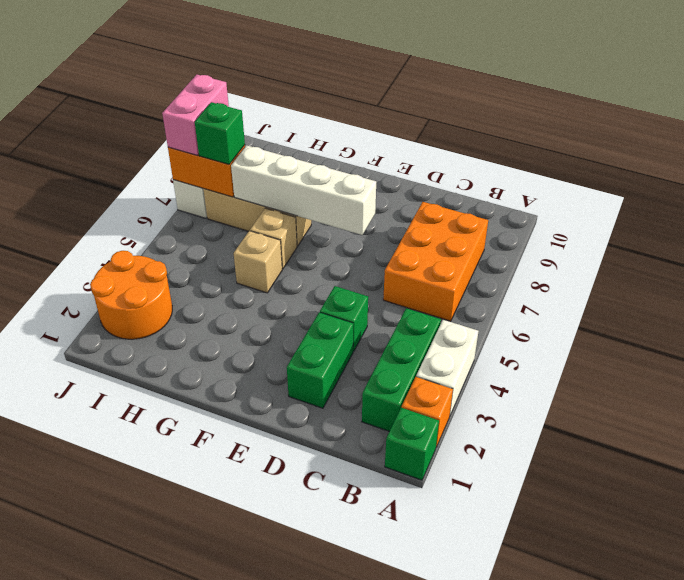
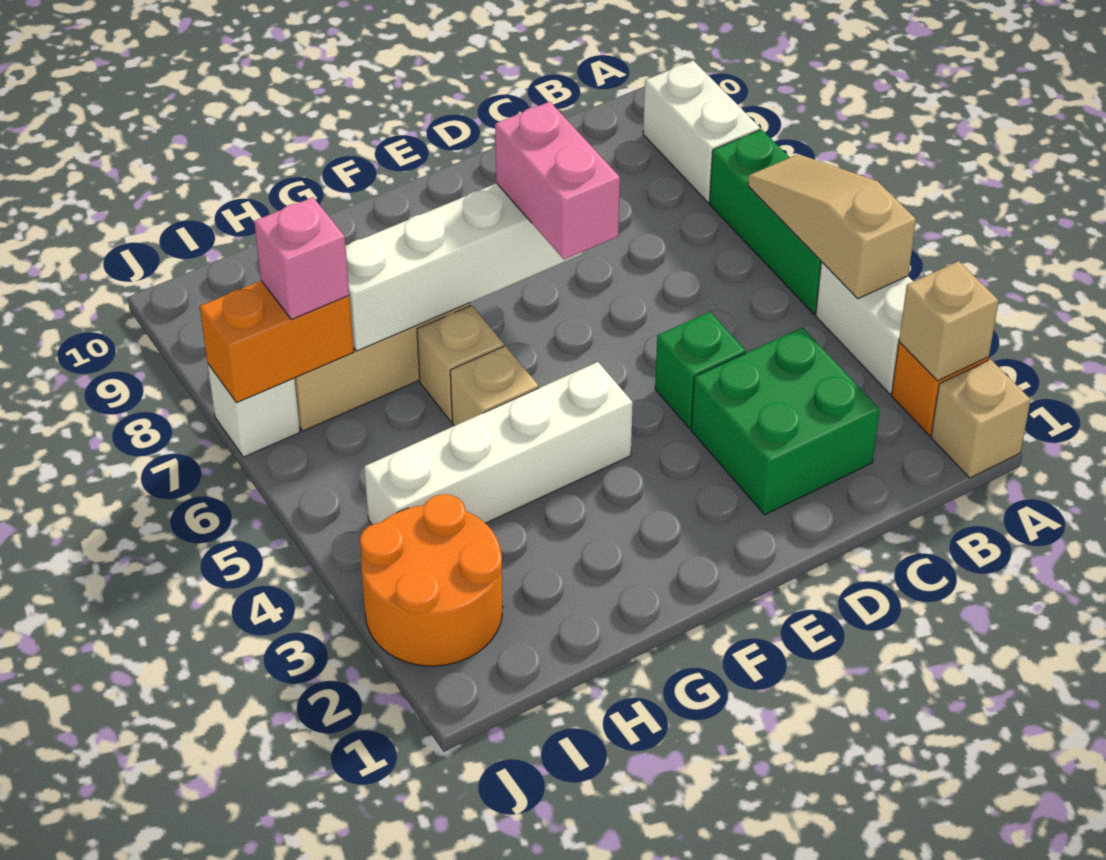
green brick A1 level 1 -> tan brick A1 level 1
none -> tan brick A2 level 2
none -> tan slope A4:A6 level 2 top 4
none -> white brick A8:A9 level 1
green brick B2:B4 level 1 -> green brick A5:A7 level 1
orange brick B6:C8 level 1 -> none
green brick D2:D3 level 1 -> green brick C2:D3 level 1
none -> white brick F4:I4 level 1
green brick I7 level 3 -> pink brick I7 level 3
pink brick J7:J8 level 3 -> pink brick E6:E7 level 3

